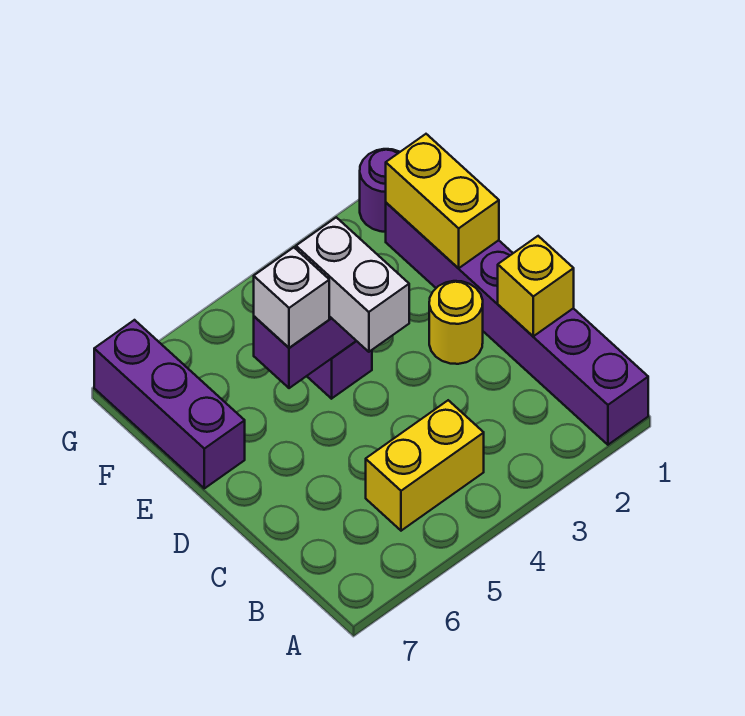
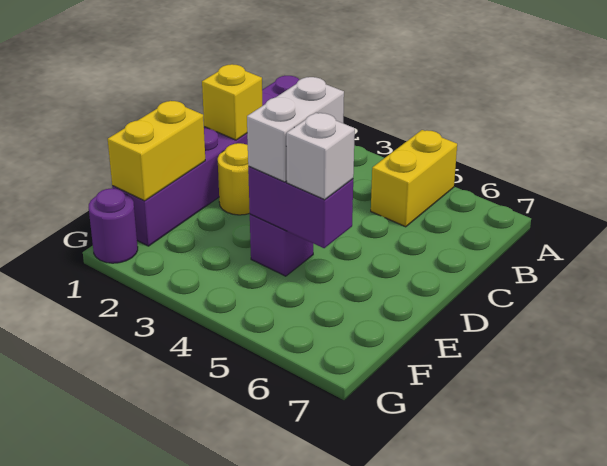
yellow brick B4:B5 level 1 -> yellow brick A5:B5 level 1
purple brick E7:G7 level 1 -> none

